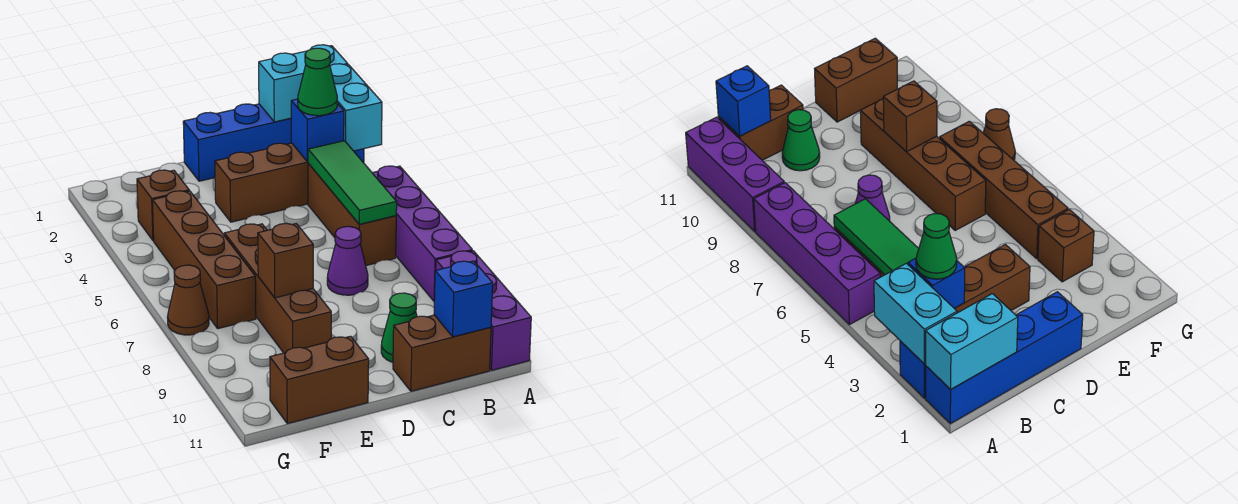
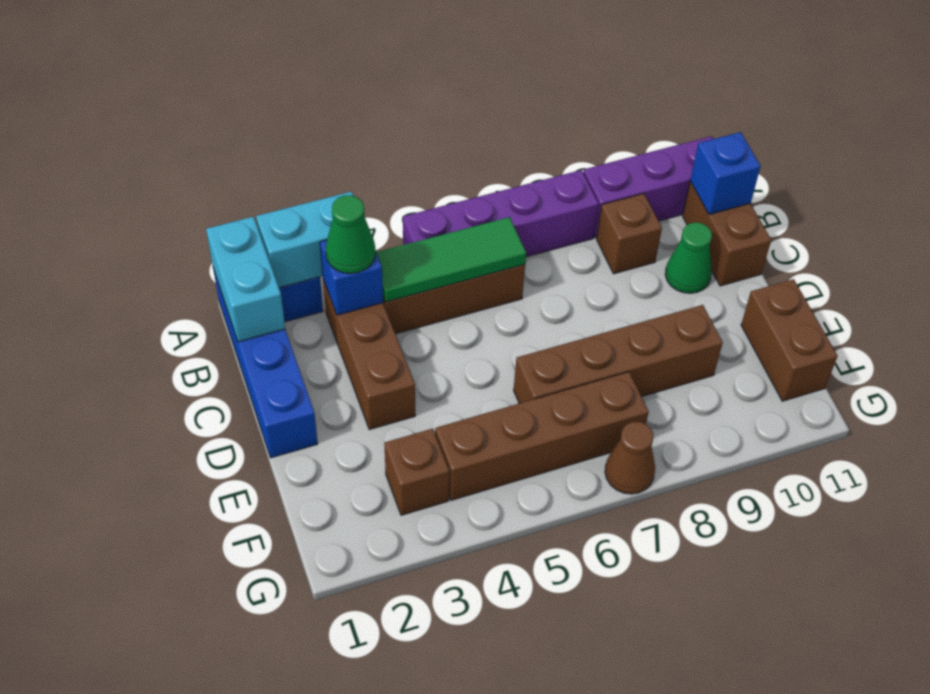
purple cone C7 level 1 -> none
brown brick E8 level 2 -> brown brick B9 level 1

